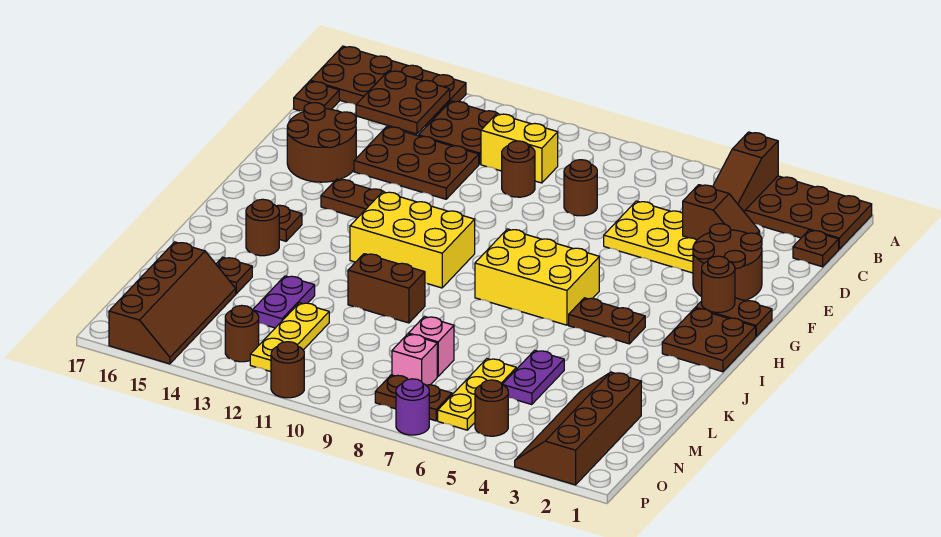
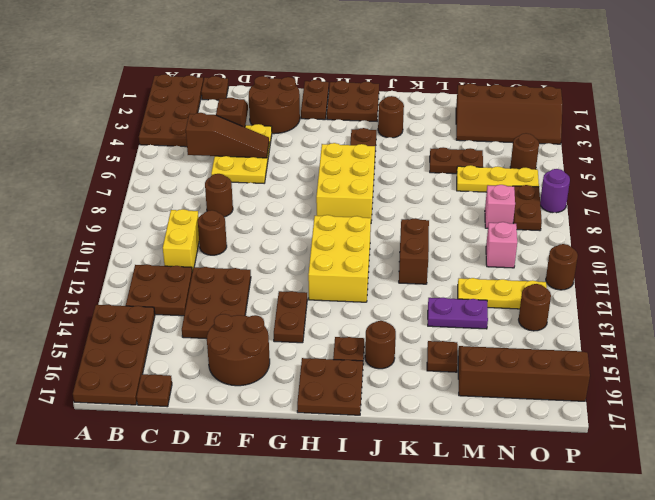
brown slope A4:C4 level 2 top A -> brown slope C5:E5 level 2 top C
brown plate B14:C15 level 2 -> brown plate H16:I17 level 1
brown round brick G2 level 2 -> brown round brick J3 level 1
purple plate L5:M5 level 1 -> brown plate L5:M5 level 1
pink brick M8 level 1 -> pink brick N10 level 1

